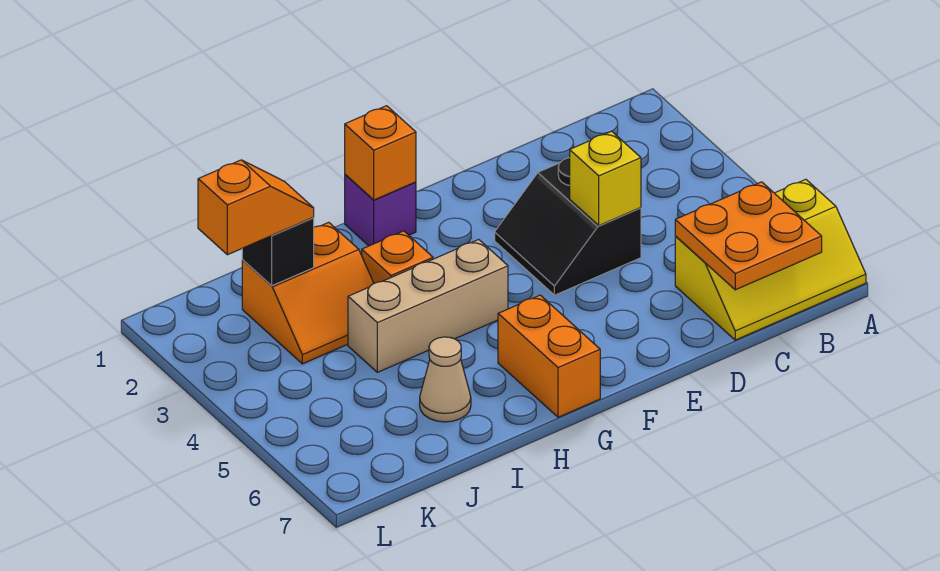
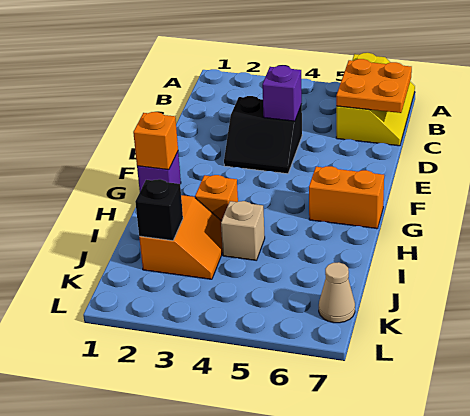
yellow brick D4 level 2 -> purple brick D4 level 2
tan brick G4:I4 level 1 -> tan brick I4 level 1
tan cone I6 level 1 -> tan cone K7 level 1
orange slope J2:K2 level 3 top K -> none

